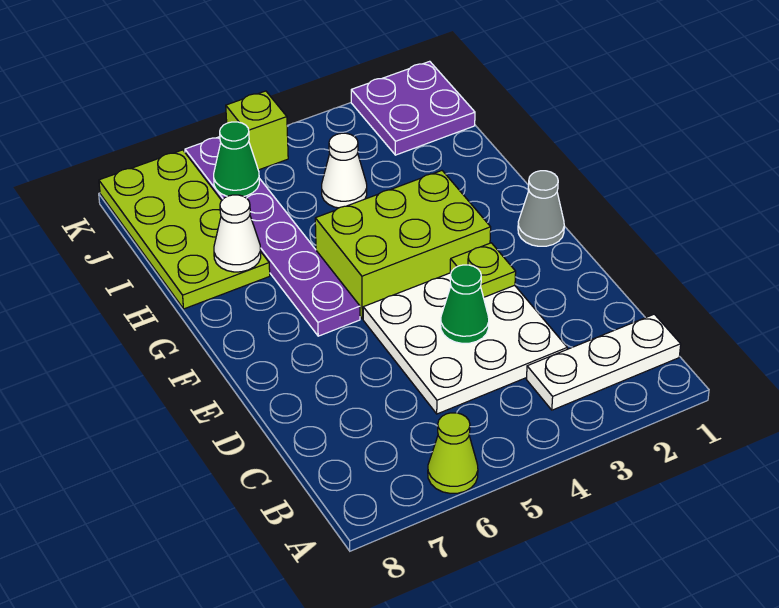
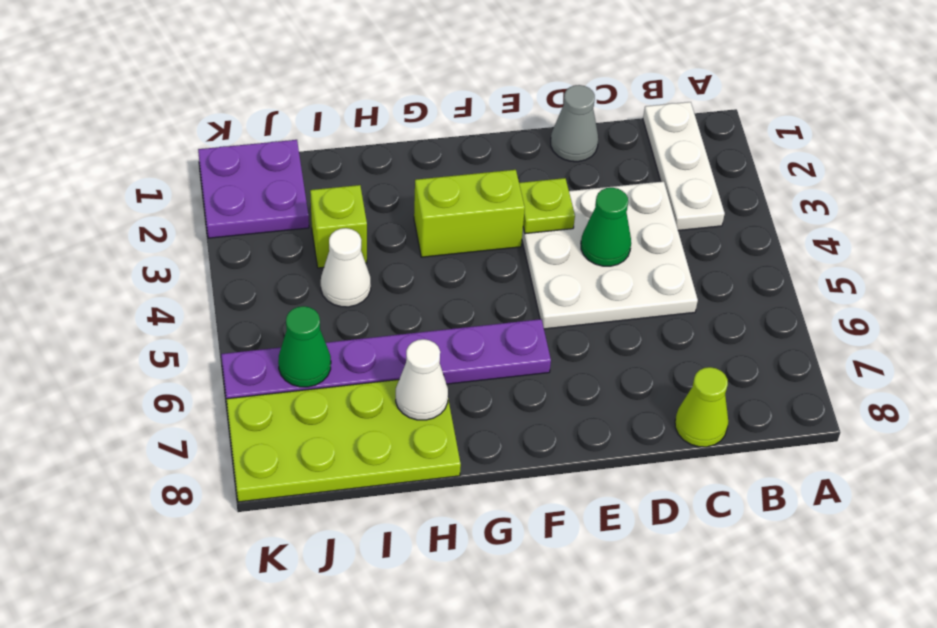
lime cone A6 level 1 -> lime cone C8 level 1
grey cone F1 level 1 -> grey cone D1 level 1
lime brick F3:G5 level 1 -> lime brick F3:G3 level 1
lime brick K5 level 1 -> lime brick I3 level 1

